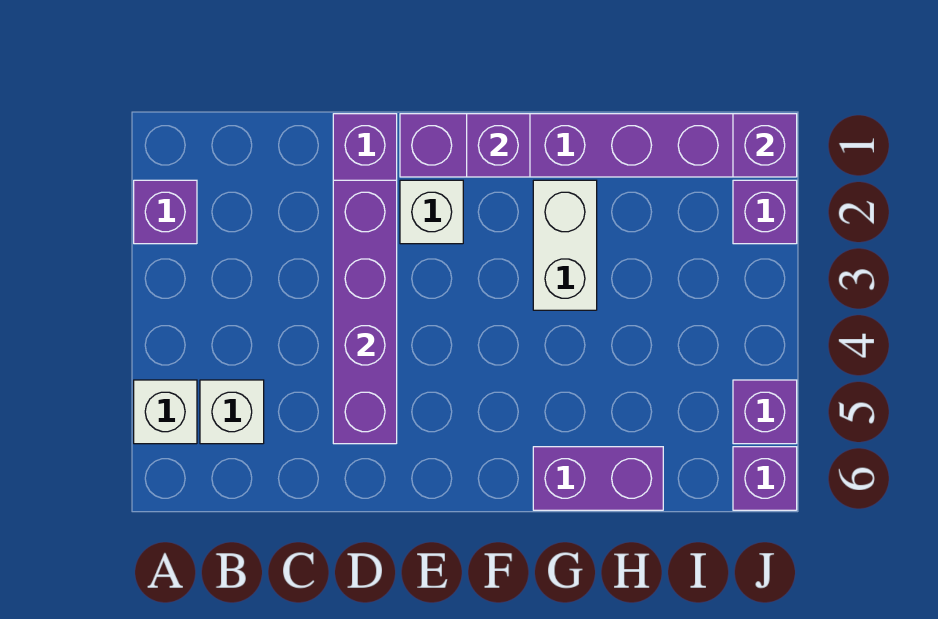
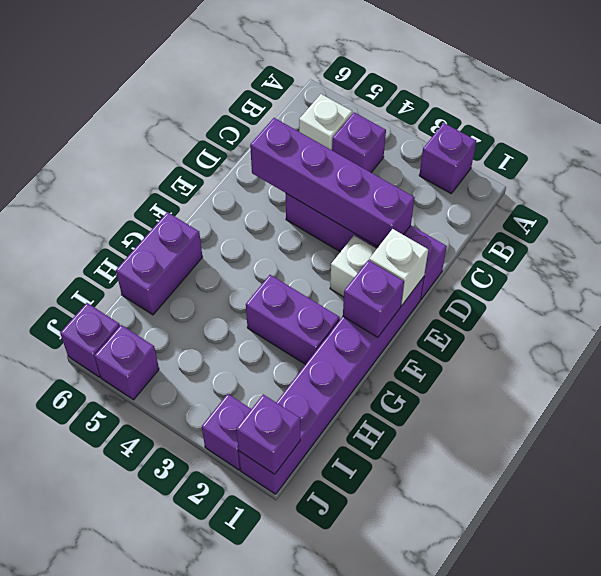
white brick A5 level 1 -> white brick E1 level 2
none -> purple brick B4 level 1
white brick G2:G3 level 1 -> purple brick G2:G3 level 1

